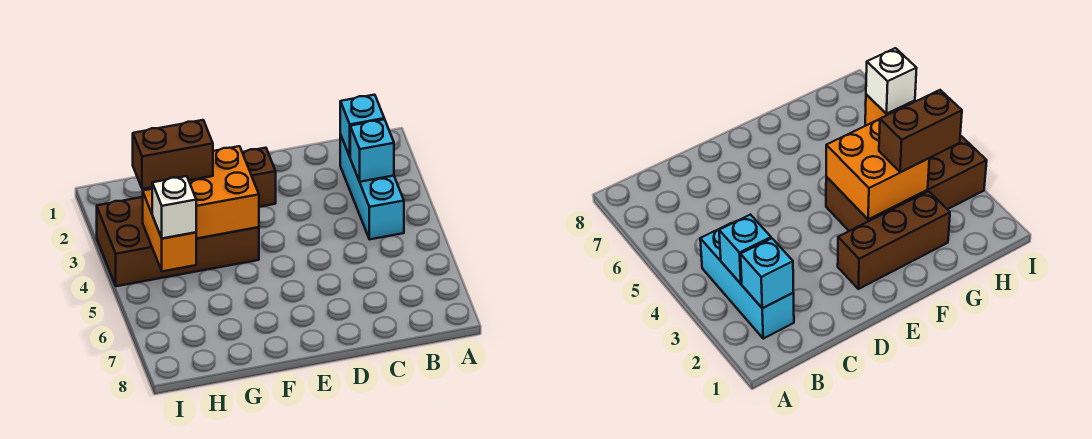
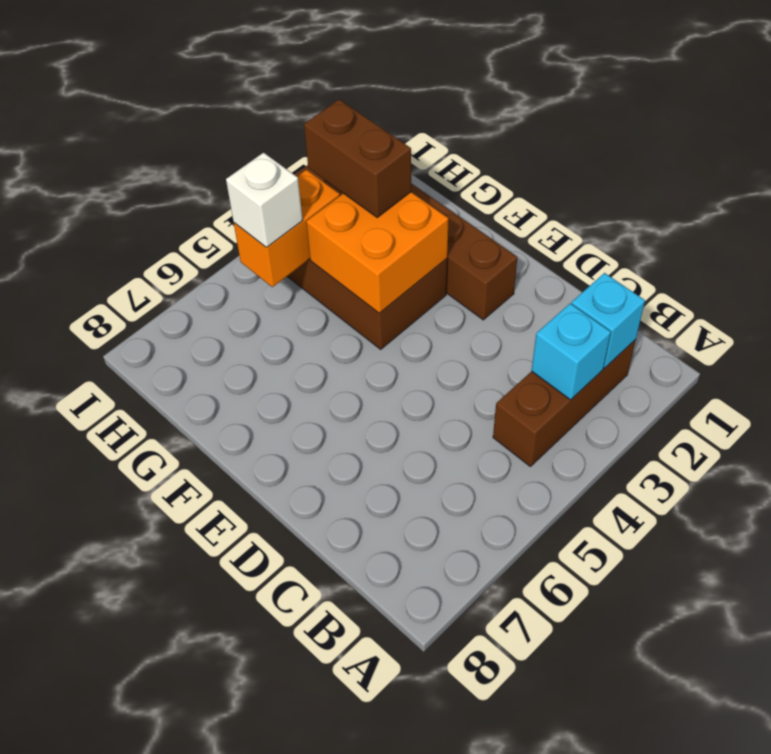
cyan brick B2:B4 level 1 -> brown brick B2:B4 level 1

